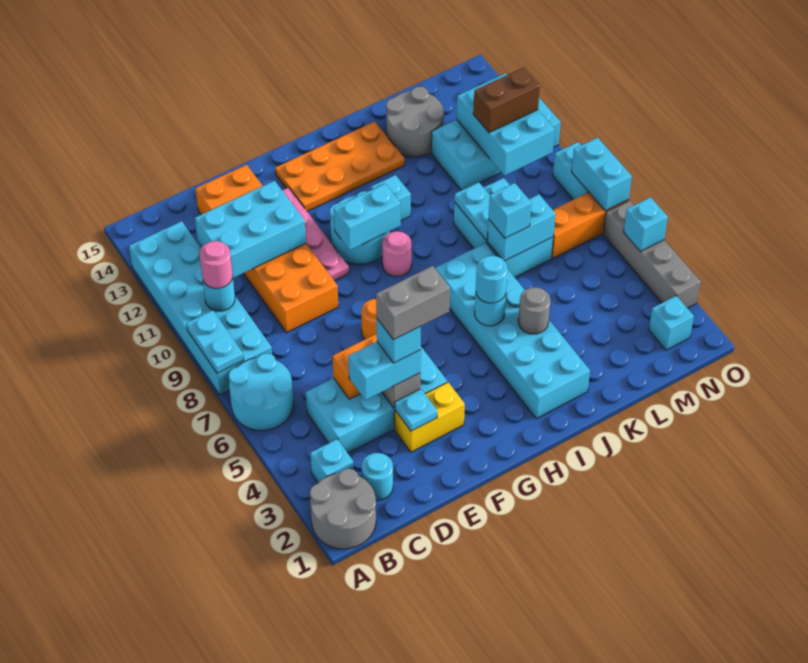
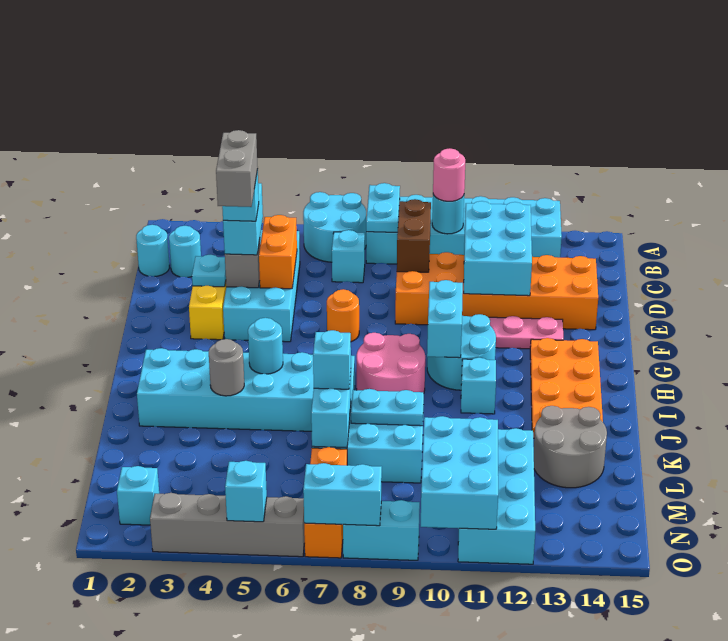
grey round brick A1:B2 level 1 -> none
cyan plate A8:A9 level 2 -> cyan plate A8:B8 level 2
cyan brick B3 level 1 -> cyan brick C7 level 1
pink round brick H9 level 1 -> pink round brick H8:I9 level 1
cyan round brick I5 level 3 -> cyan round brick C1 level 1
cyan brick M10:N12 level 2 -> cyan brick M10:O11 level 2
brown brick M11:N11 level 3 -> brown brick C9:D9 level 2

